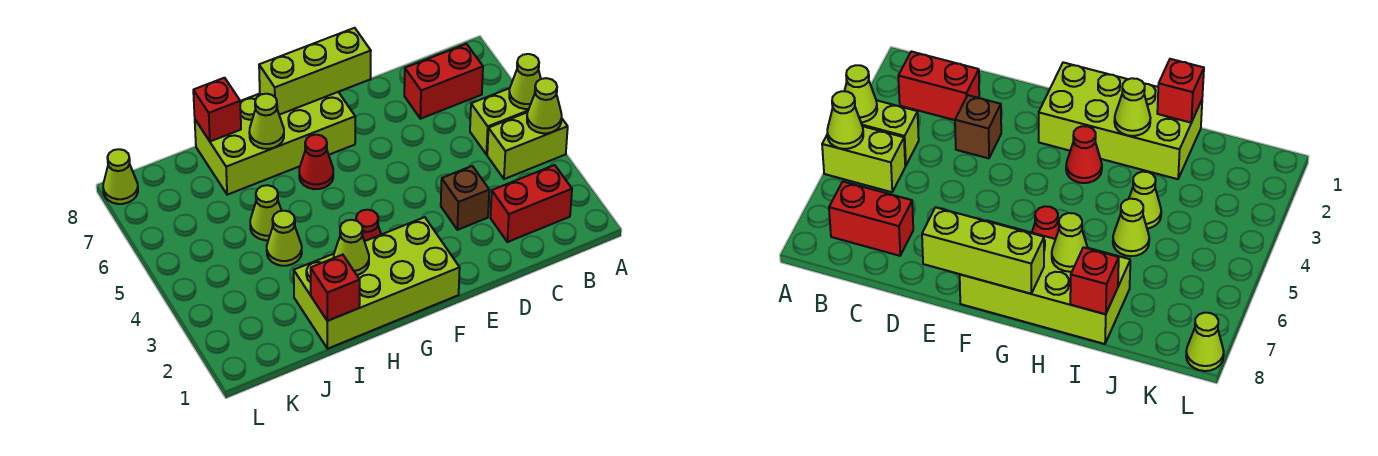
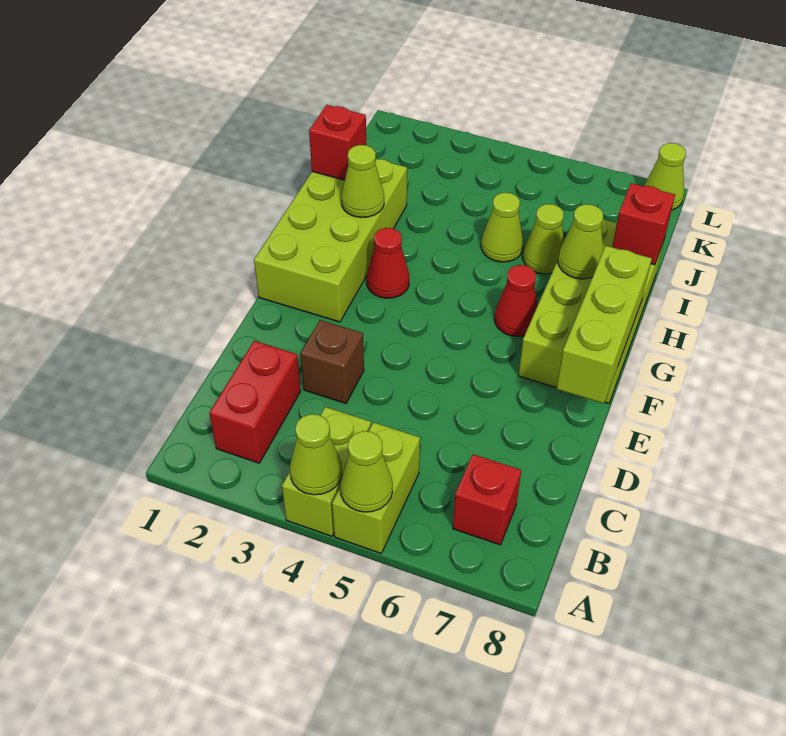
red brick B7:C7 level 1 -> red brick B7 level 1
lime cone I4 level 1 -> lime cone I6 level 1

